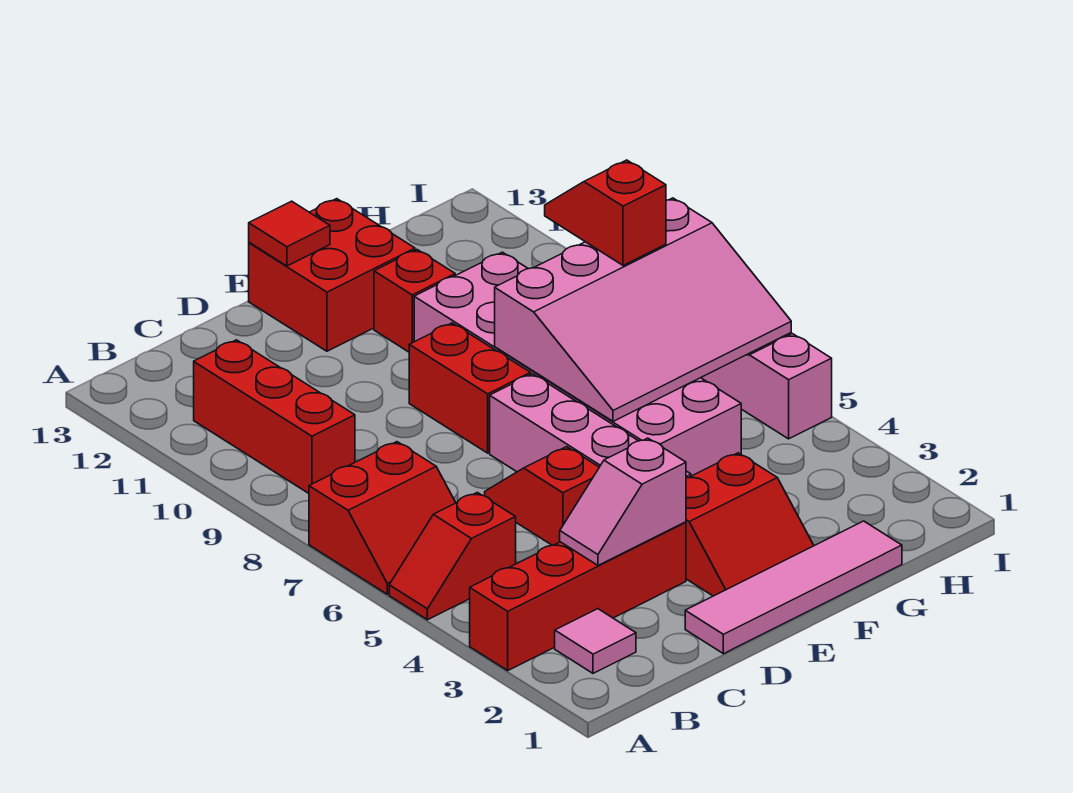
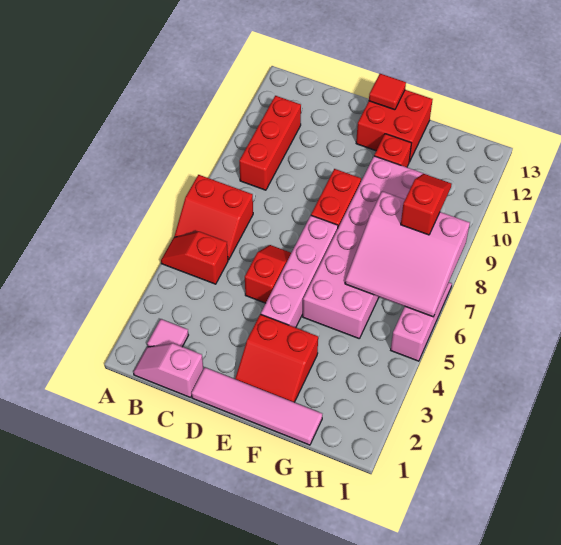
red brick A3:D3 level 1 -> none
pink slope C3:D3 level 2 top D -> pink slope B1:C1 level 1 top C
pink slope F6:I8 level 2 top 8 -> pink slope G6:I8 level 2 top 8

